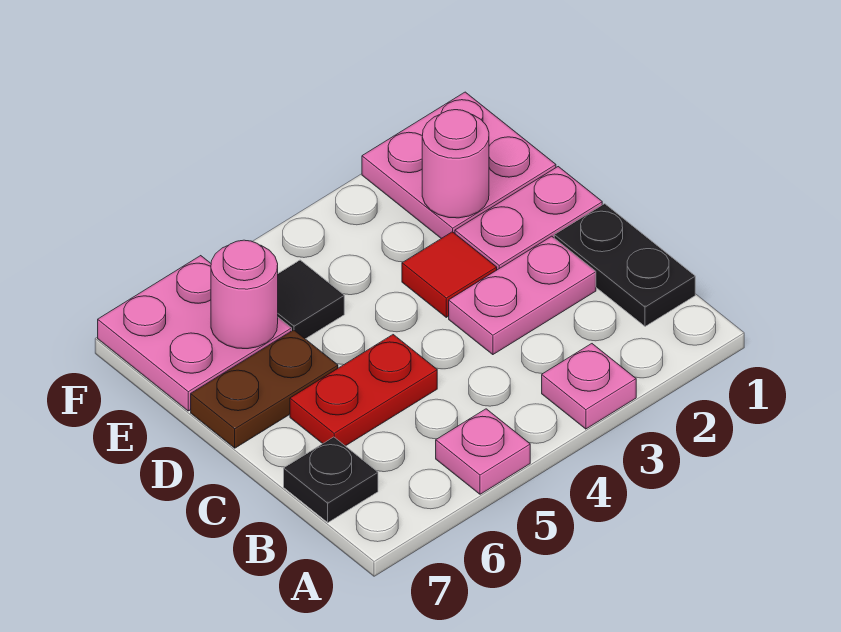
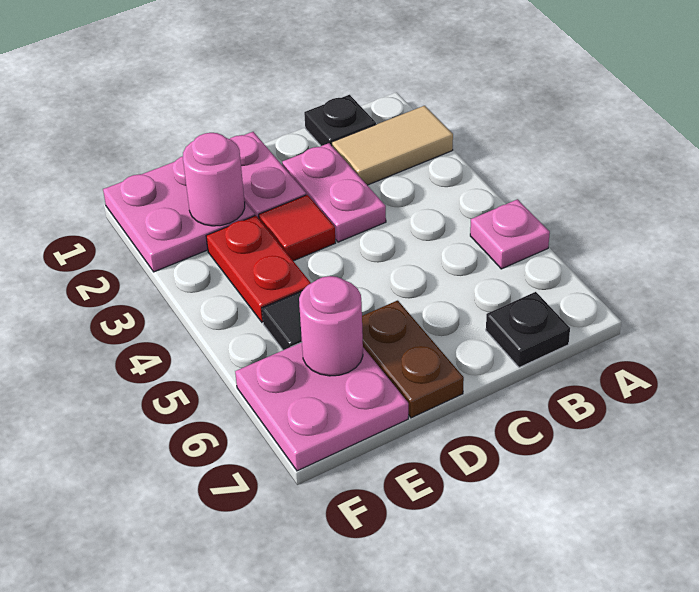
none -> tan tile A2:B2 level 1
pink plate A3 level 1 -> none
black plate B1:C1 level 1 -> black plate B1 level 1
red plate C5:C6 level 1 -> red plate E3:E4 level 1

